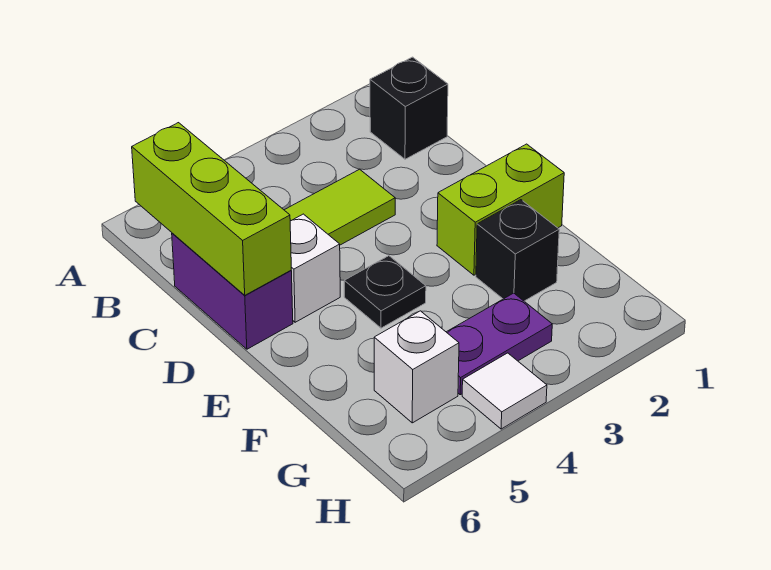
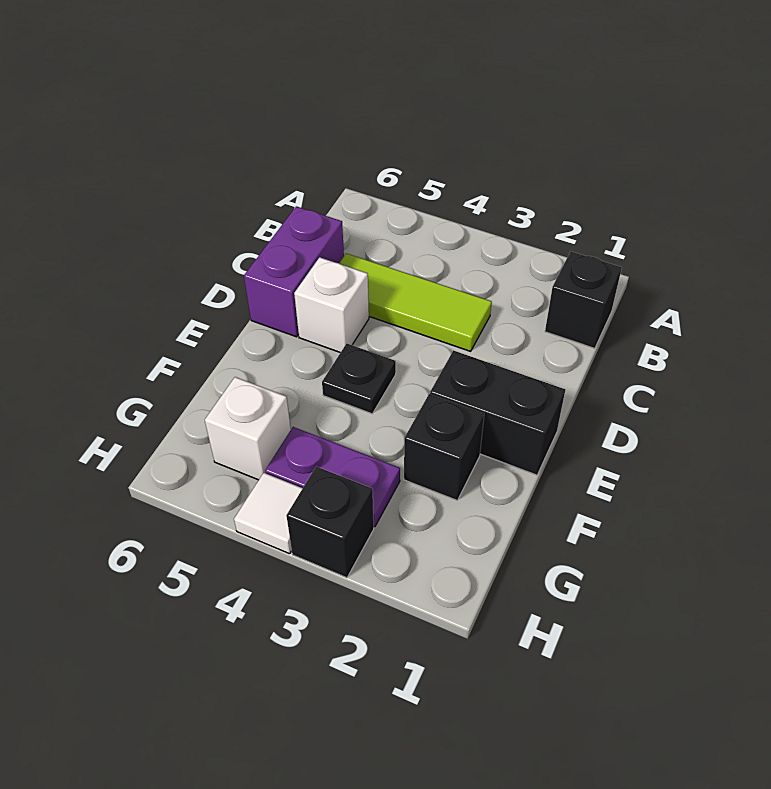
lime brick B6:D6 level 2 -> none
lime brick E1:E2 level 1 -> black brick E1:E2 level 1
none -> black brick H3 level 1

